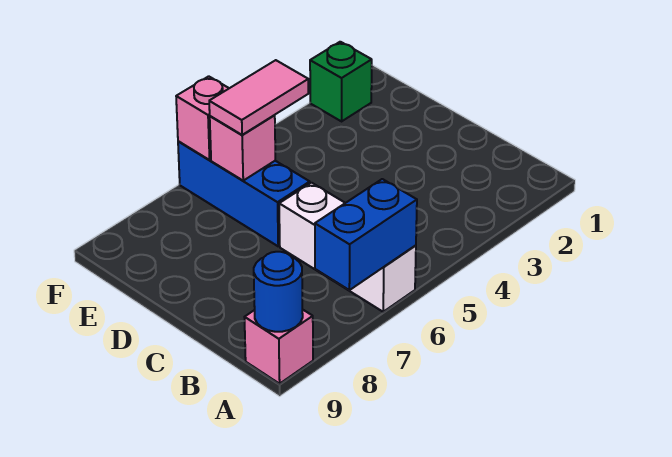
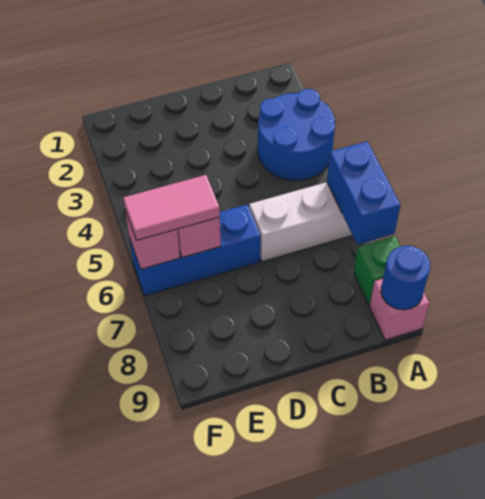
none -> blue round brick A3:B4 level 1
pink tile E5:E6 level 3 -> pink tile E6:F6 level 3
green brick F2 level 1 -> green brick A8 level 1

